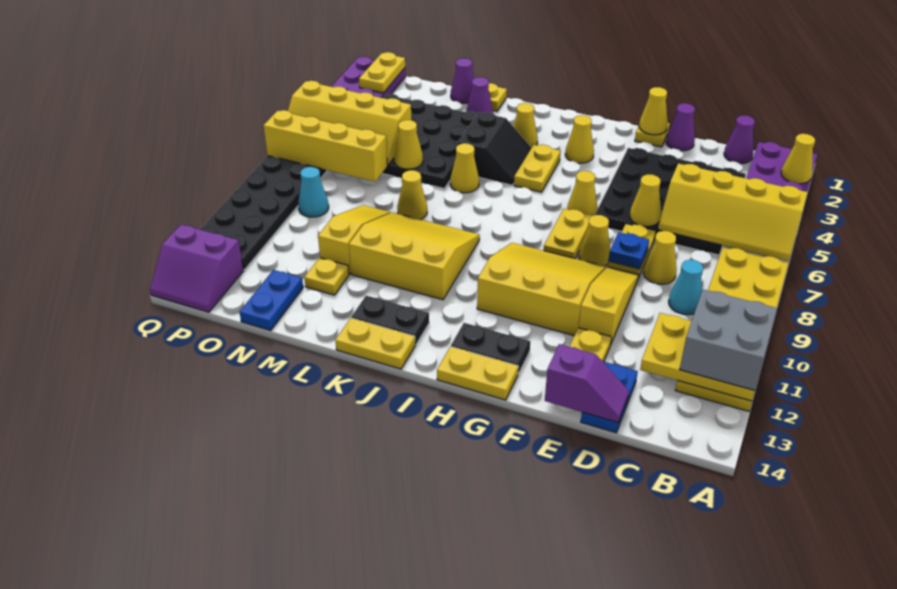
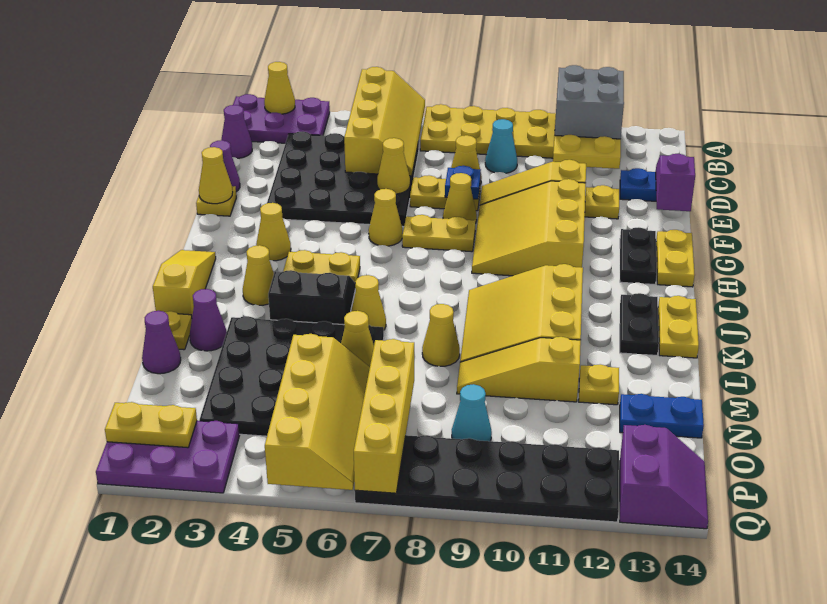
none -> yellow slope I1:K1 level 1 top K

